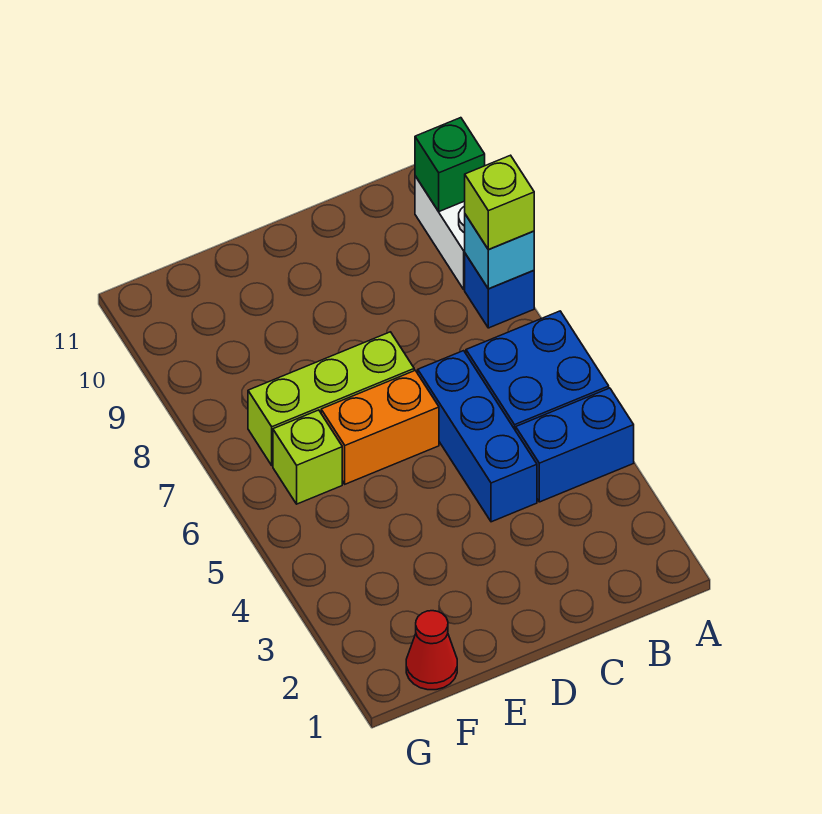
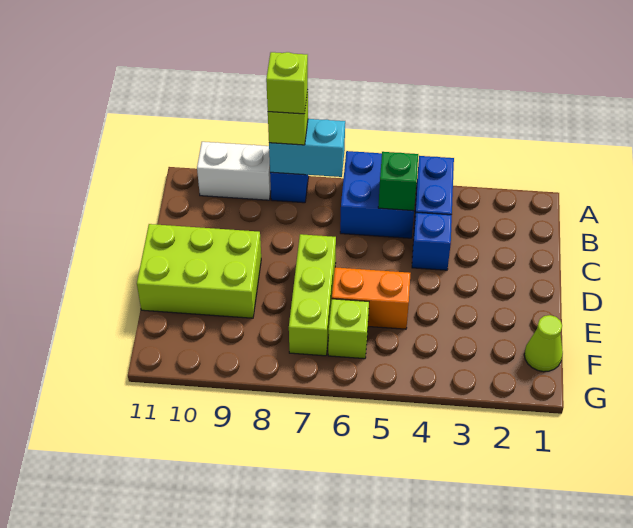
cyan brick A8 level 2 -> cyan brick A7:A8 level 2
none -> lime brick A8 level 4
green brick A10 level 2 -> green brick B5 level 2
blue brick C4:C6 level 1 -> blue brick C4 level 1
orange brick D6:E6 level 1 -> orange brick E5:E6 level 1
none -> lime brick D9:E11 level 1
red cone F1 level 1 -> lime cone F1 level 1

